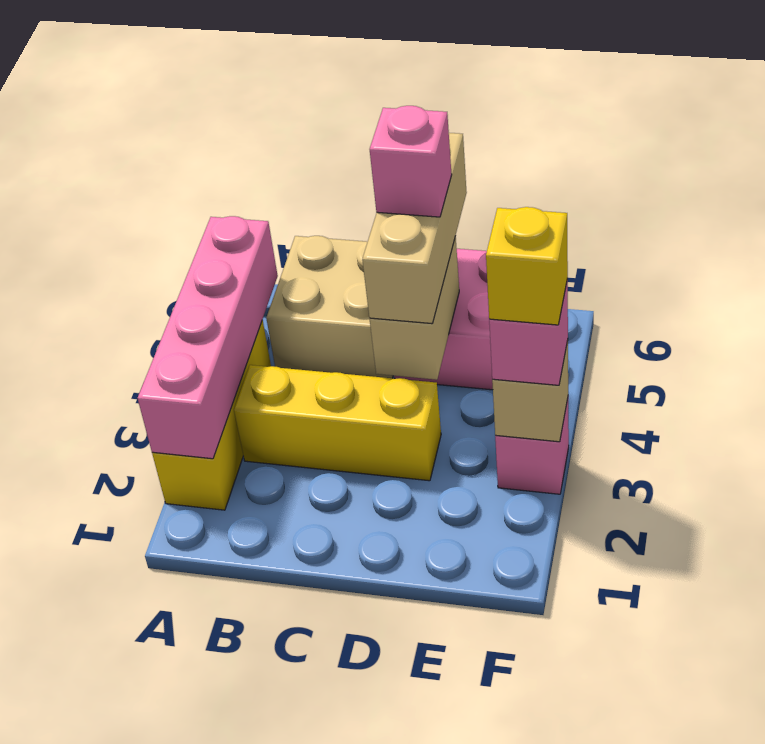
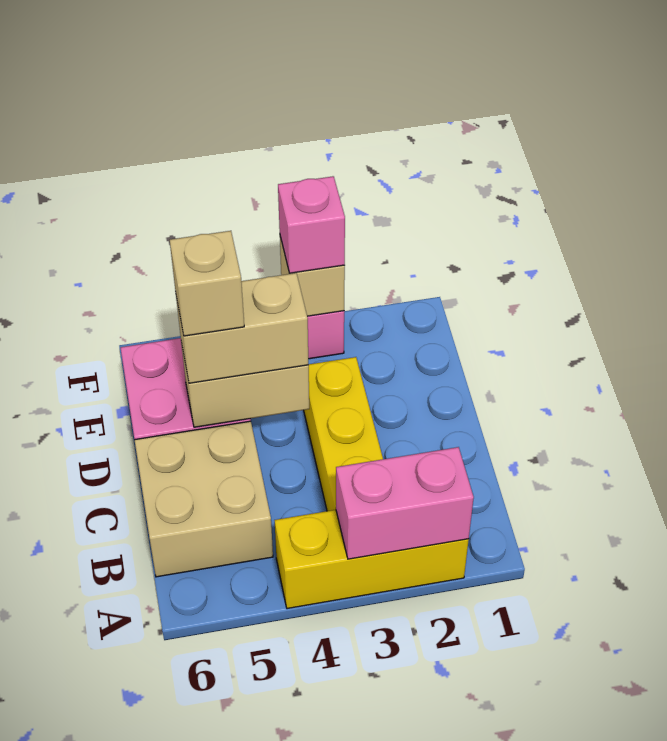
pink brick A2:A5 level 2 -> pink brick A2:A3 level 2
tan brick D4:D6 level 3 -> tan brick D4:D5 level 3
pink brick D5 level 4 -> tan brick D5 level 4
yellow brick F3 level 4 -> none

